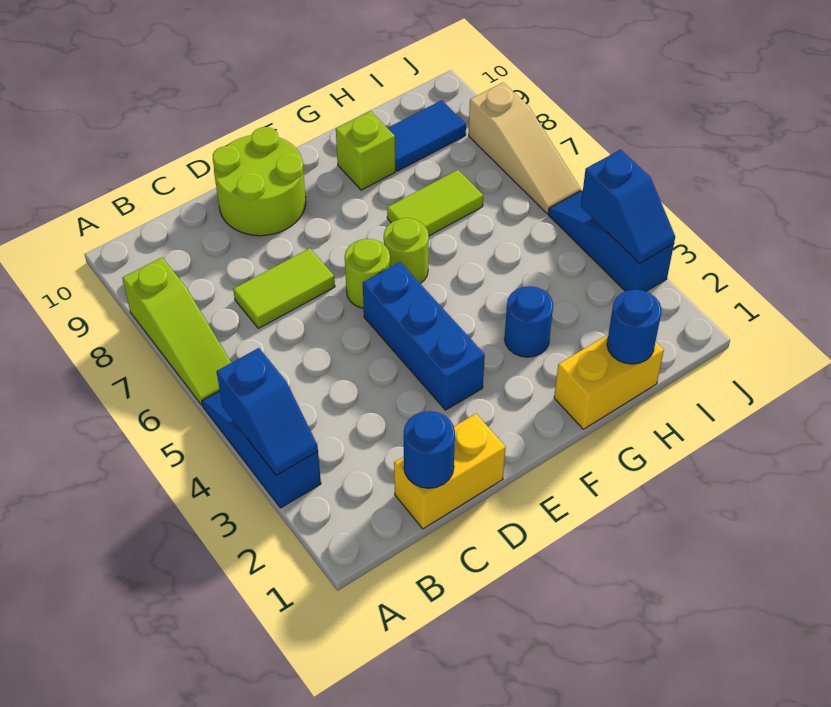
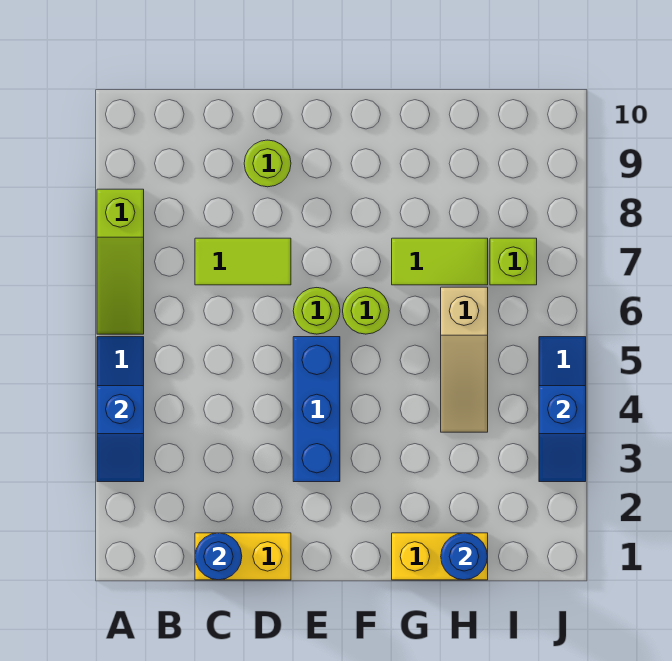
lime round brick D9:E10 level 1 -> lime round brick D9 level 1
blue round brick G3 level 1 -> none
lime brick G9 level 1 -> lime brick I7 level 1
blue tile H9:I9 level 1 -> none
tan slope J6:J8 level 1 top 8 -> tan slope H4:H6 level 1 top 6

